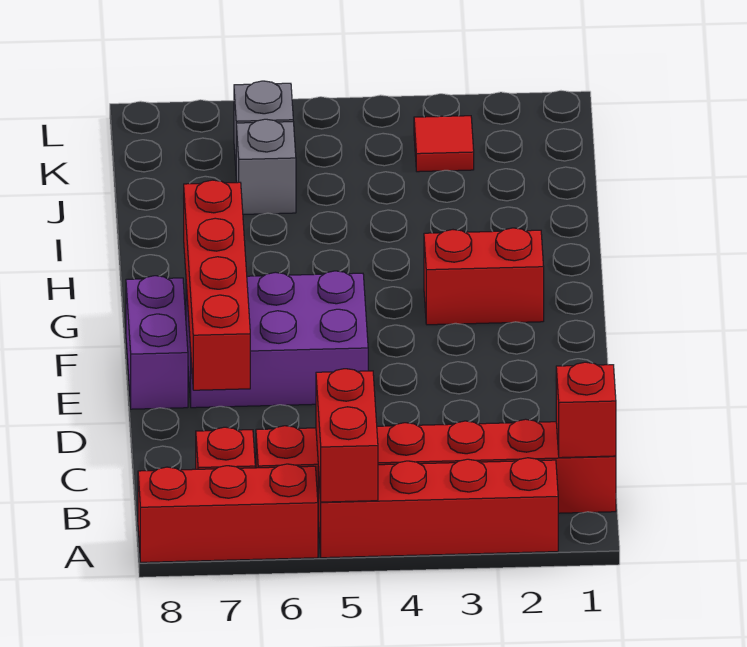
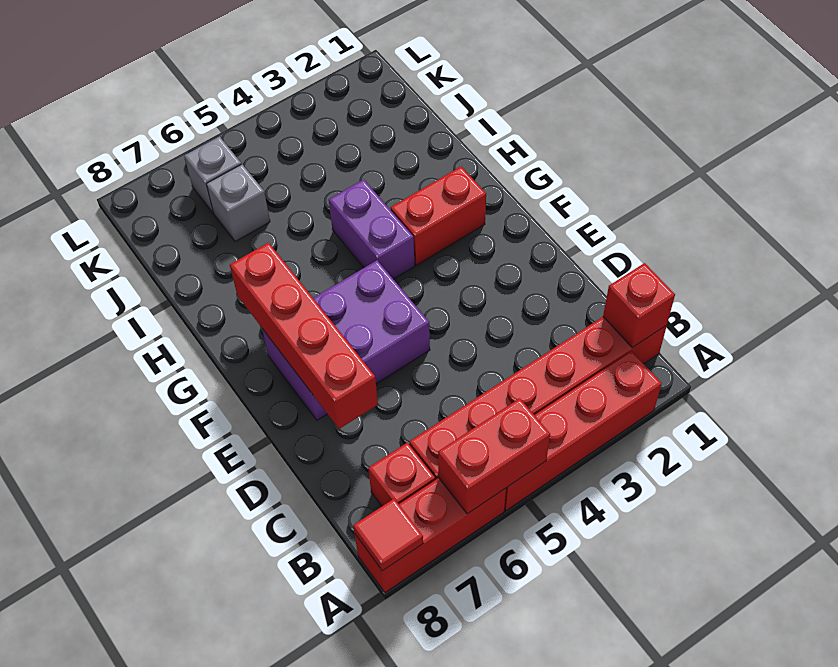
red brick A5:B5 level 2 -> red brick A5:A6 level 2
purple brick E8:F8 level 1 -> purple brick G4:H4 level 1
red tile K3 level 1 -> red tile A8 level 2

